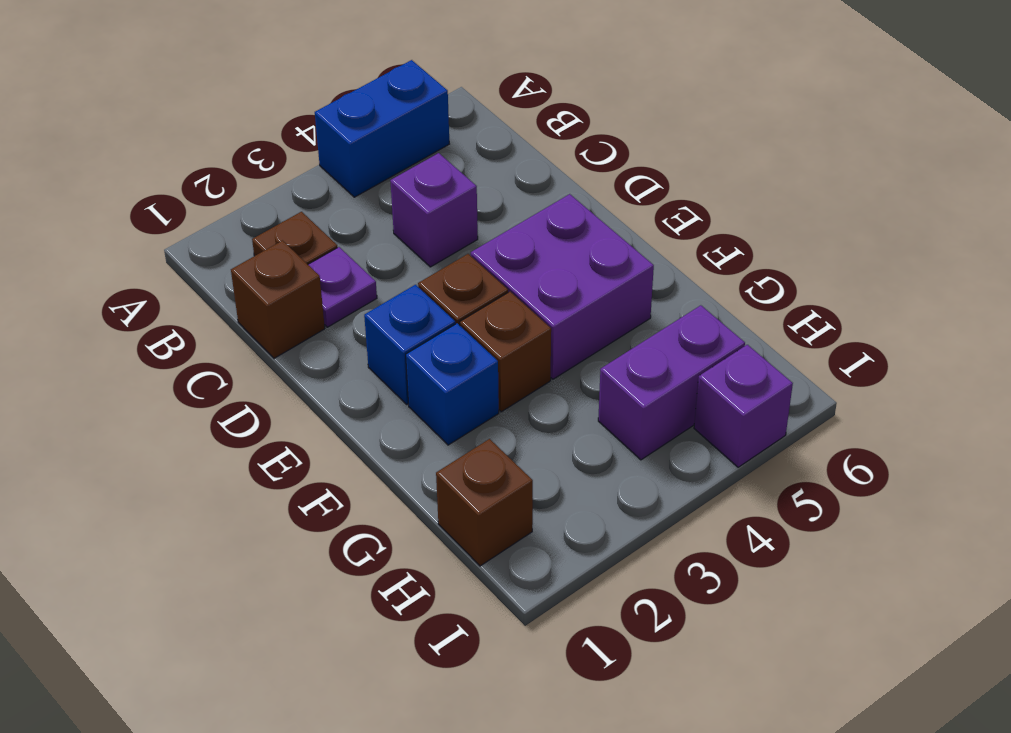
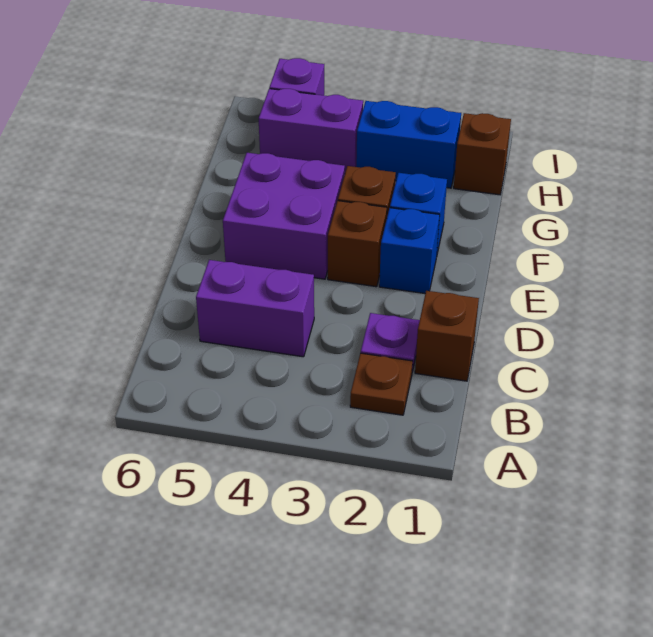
blue brick A4:A5 level 1 -> blue brick H2:H3 level 1
purple brick C4 level 1 -> purple brick C4:C5 level 1

